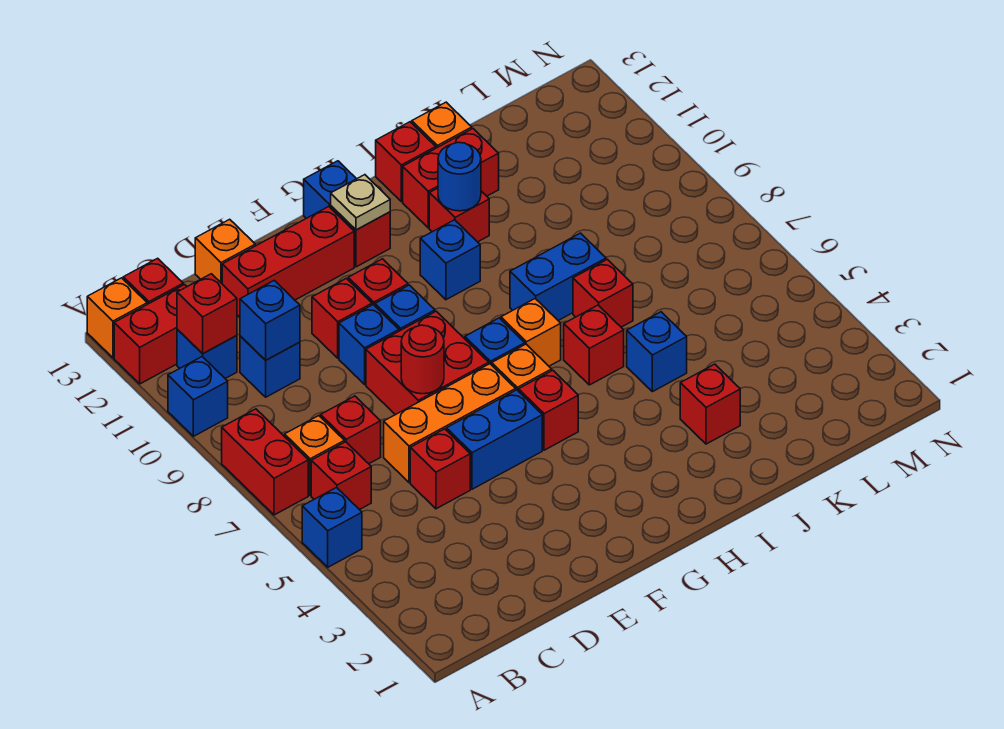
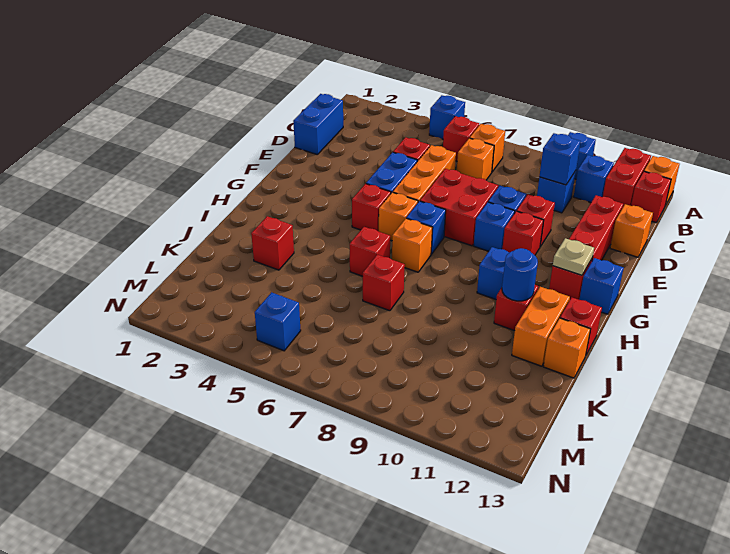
red brick A7:A8 level 1 -> none
red brick B11 level 2 -> none
red brick C7 level 1 -> orange brick C7 level 1
red round brick E7 level 2 -> none
blue brick I8:J8 level 1 -> blue brick C1:D1 level 1
red brick I12:J12 level 1 -> orange brick I12:J12 level 1
blue brick J5 level 1 -> blue brick M5 level 1

